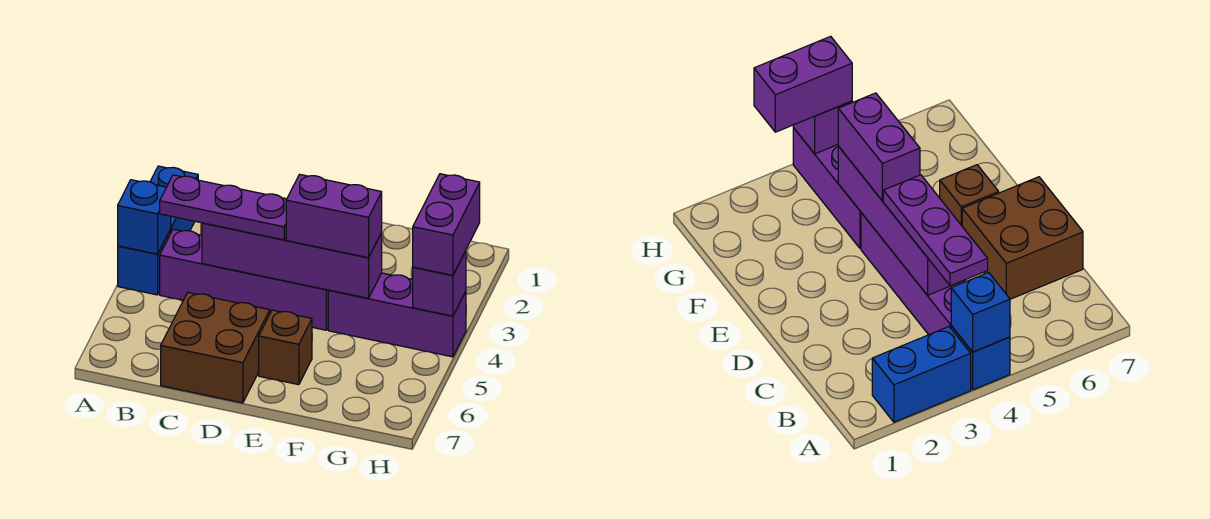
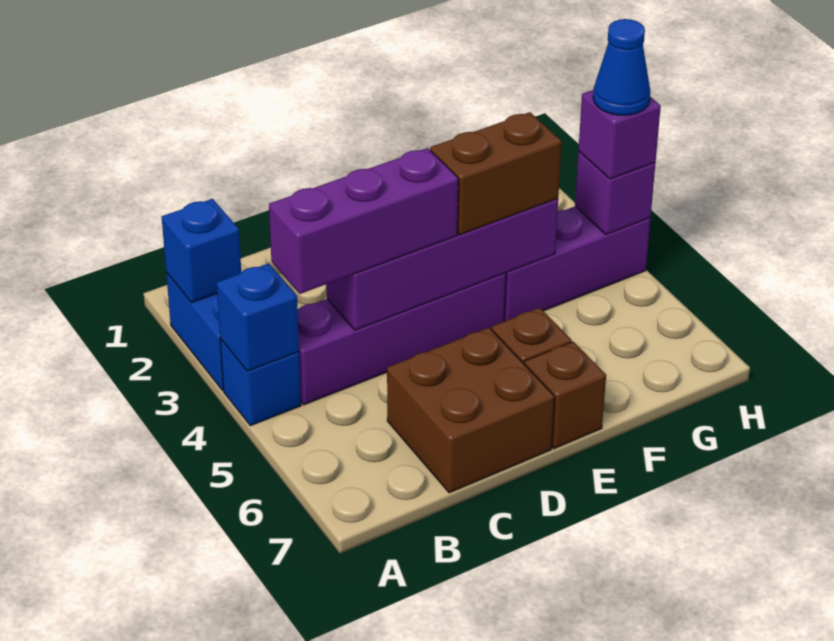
none -> blue brick A2 level 2
purple plate B4:D4 level 3 -> purple brick B4:D4 level 3
purple brick E4:F4 level 3 -> brown brick E4:F4 level 3
none -> brown brick E7 level 1
purple brick H3:H4 level 3 -> purple brick H4 level 3
none -> blue cone H4 level 4

